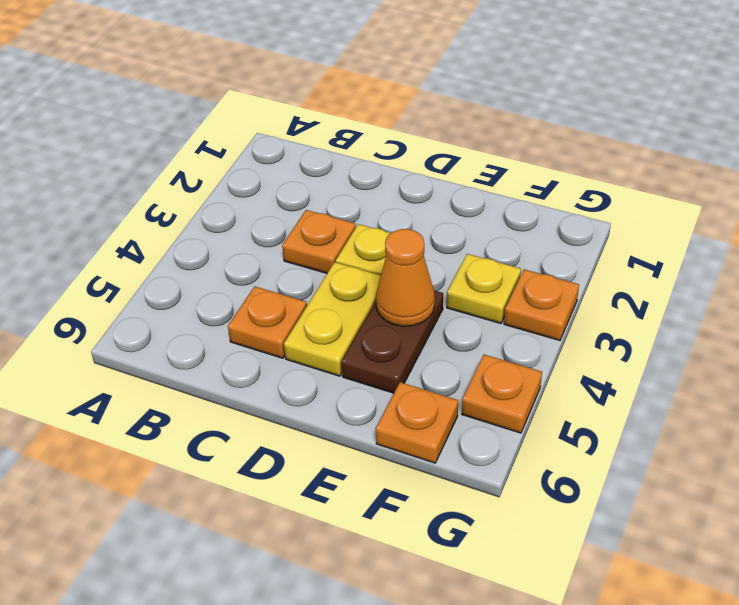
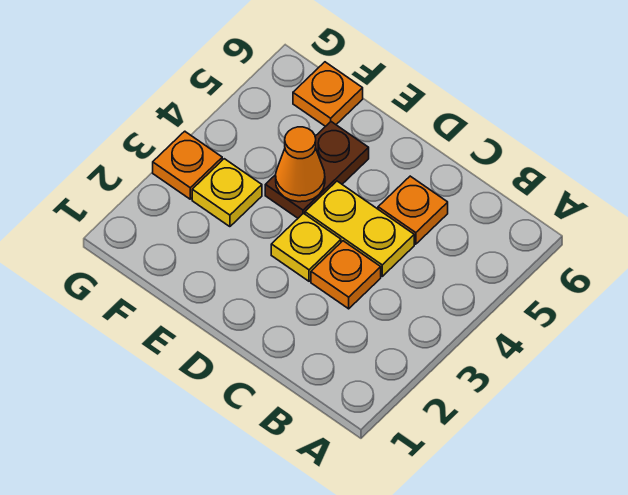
yellow plate D4:D5 level 1 -> yellow plate C4:D4 level 1
orange plate G5 level 1 -> none

